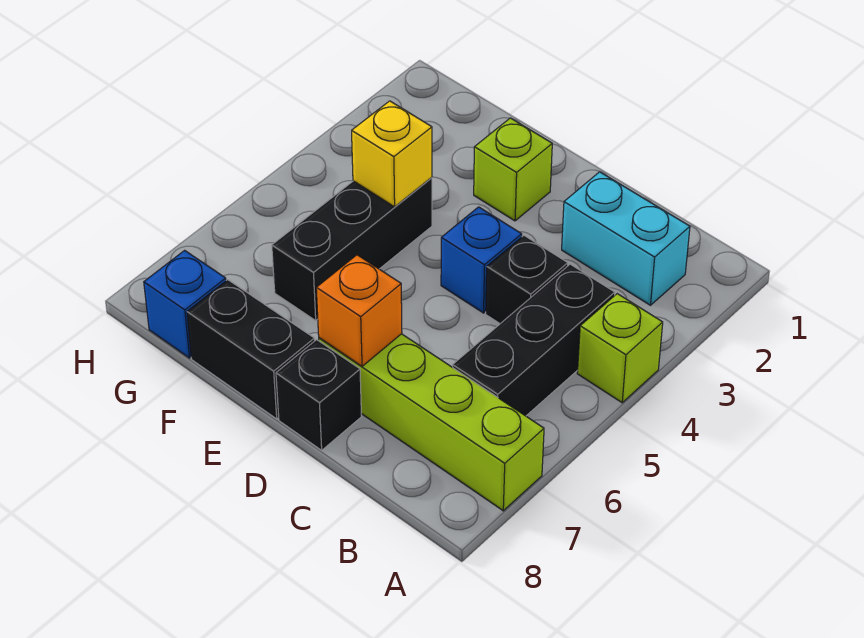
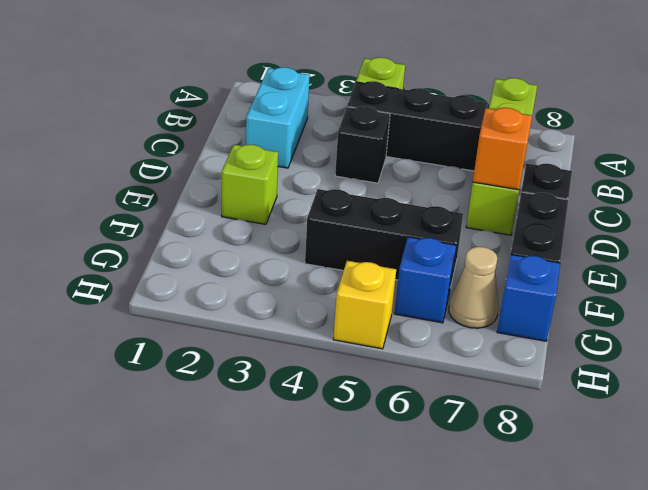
blue brick D4 level 1 -> blue brick G6 level 1
yellow brick F4 level 2 -> yellow brick H5 level 1
none -> tan cone G7 level 1

